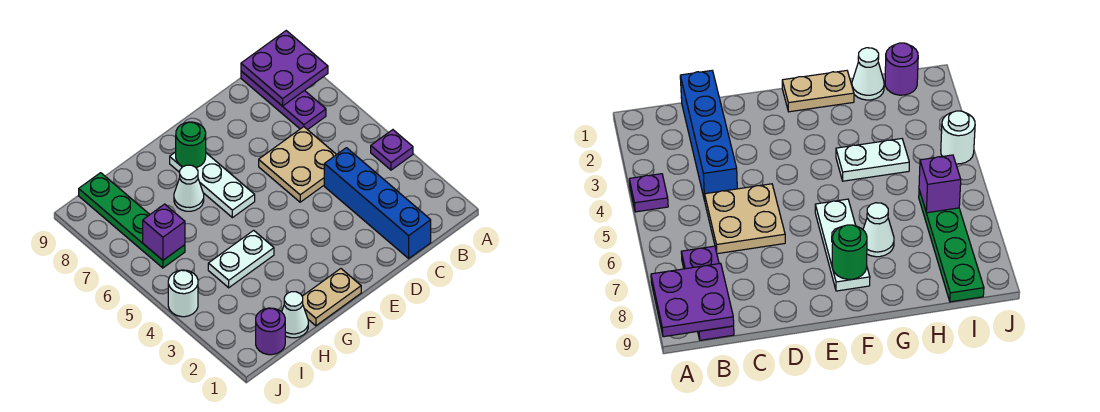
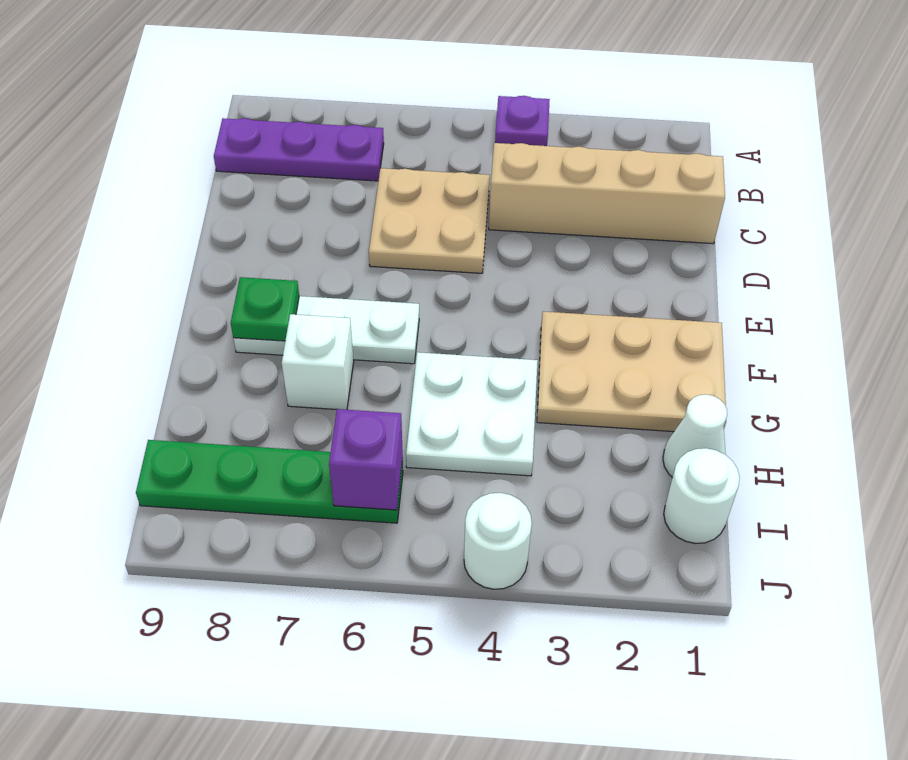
purple plate A8:B9 level 2 -> none
blue brick C1:C4 level 1 -> tan brick C1:C4 level 1
tan plate F1:G1 level 1 -> tan plate F1:G3 level 1
green round brick F8 level 2 -> green plate F8 level 2
white plate G4:H4 level 1 -> white plate G4:H5 level 1
white cone G7 level 1 -> white brick G7 level 1
purple round brick I1 level 1 -> white round brick I1 level 1

